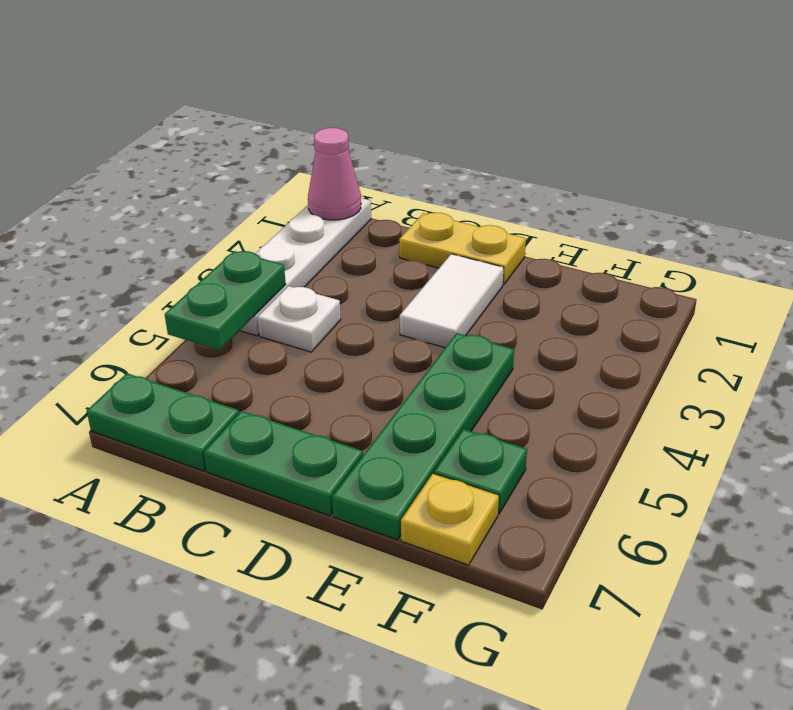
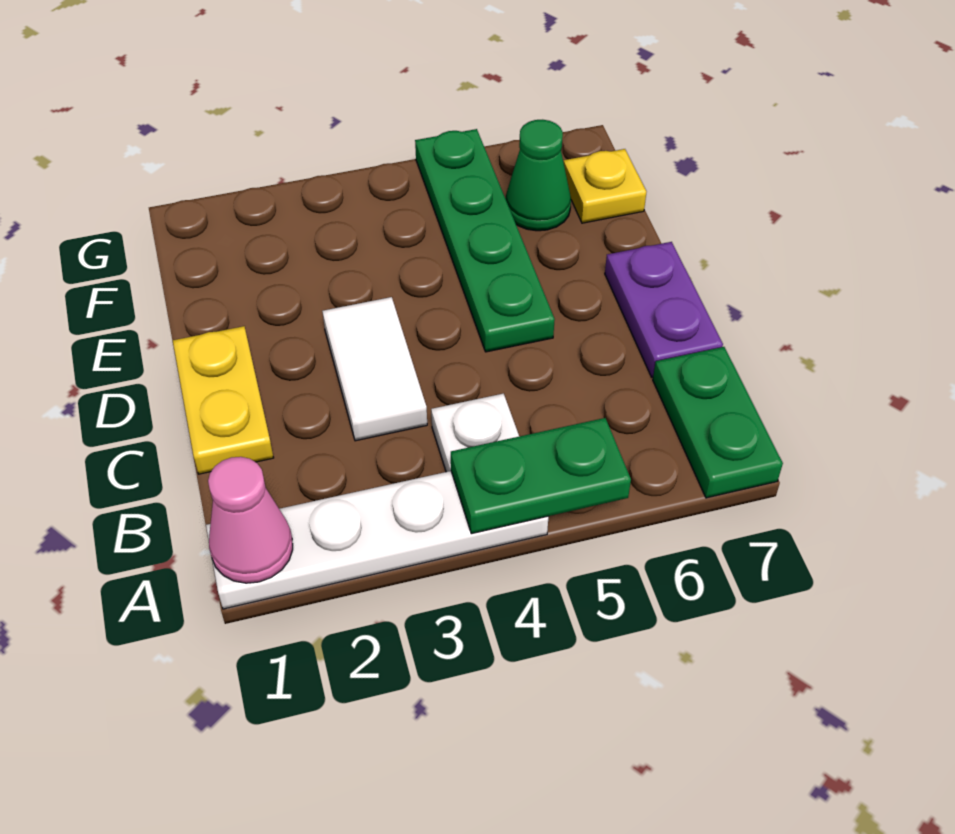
green plate C7:D7 level 1 -> purple plate C7:D7 level 1
white tile D2:D3 level 1 -> white tile C3:D3 level 1
green plate E4:E7 level 1 -> green plate D5:G5 level 1
green plate F6 level 1 -> green cone F6 level 1

